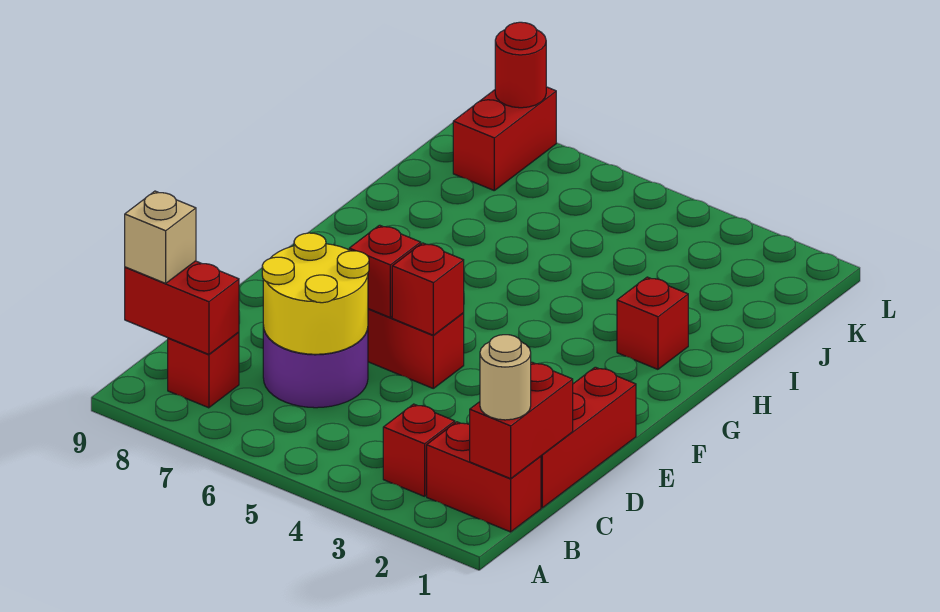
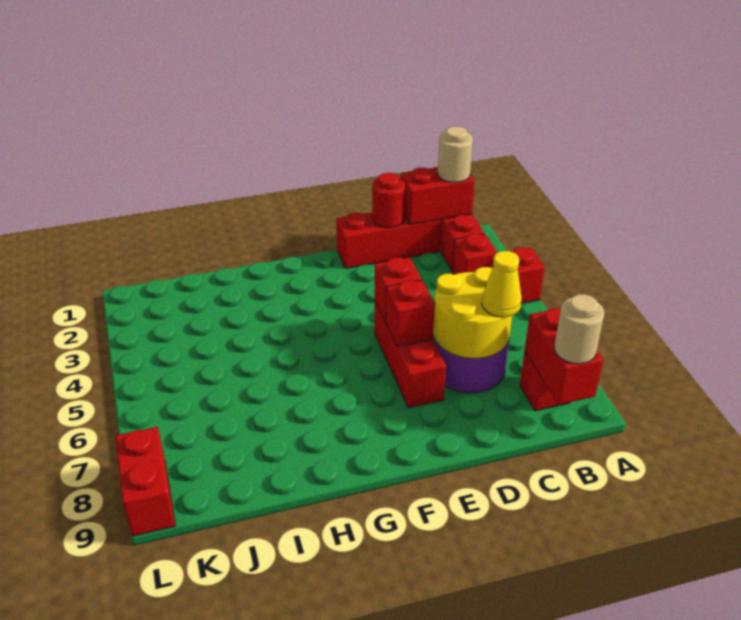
tan brick B9 level 3 -> tan round brick B9 level 3
none -> yellow cone C7 level 3
red brick H2 level 1 -> red brick A4 level 1
red brick K8:L8 level 1 -> red brick L8:L9 level 1
red round brick L8 level 2 -> red round brick D1 level 2

